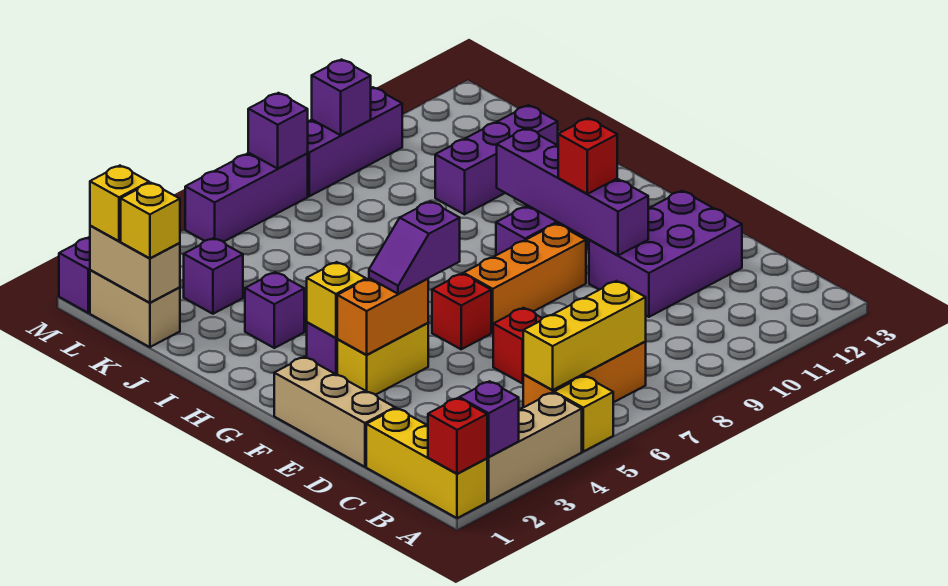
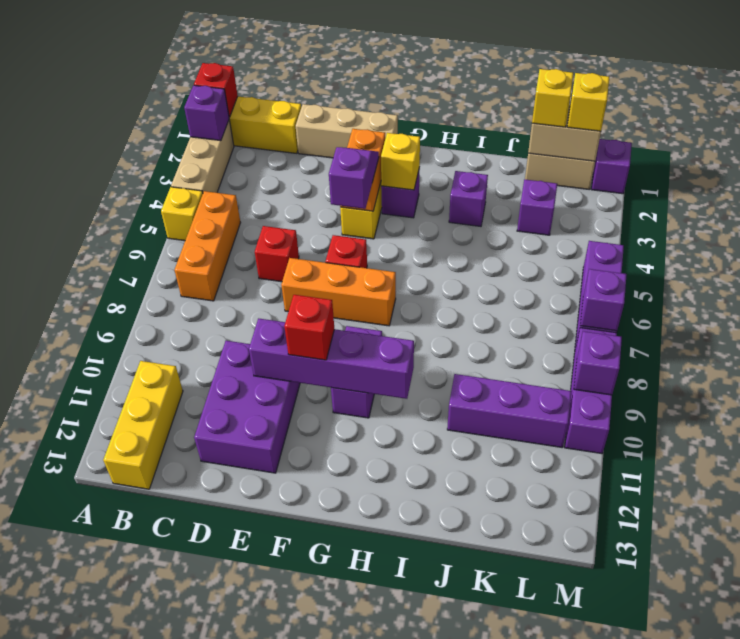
yellow brick B5:B7 level 2 -> yellow brick B11:B13 level 1
orange brick F7:F9 level 1 -> orange brick E7:G7 level 1
purple brick J10:J12 level 1 -> purple brick J10:L10 level 1

